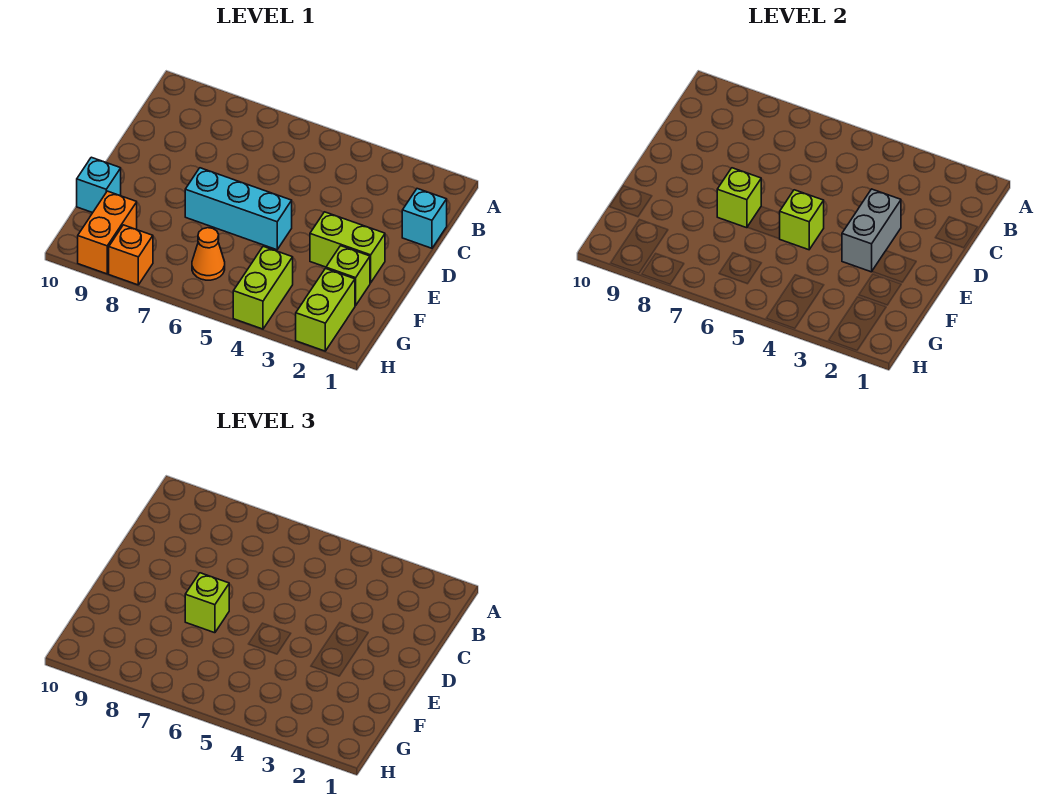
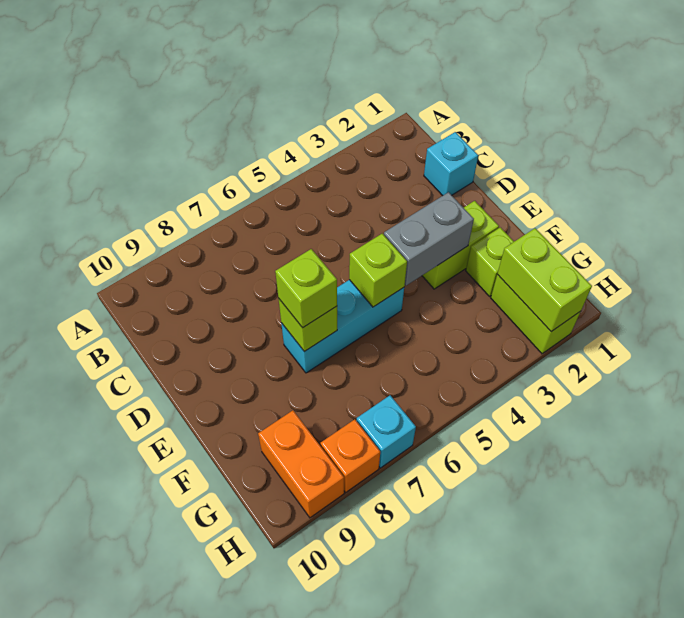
grey brick D3:E3 level 2 -> grey brick E3:E4 level 2
cyan brick F10 level 1 -> cyan brick H7 level 1
lime brick G4:H4 level 1 -> lime brick G2:H2 level 2
orange cone G6 level 1 -> none

